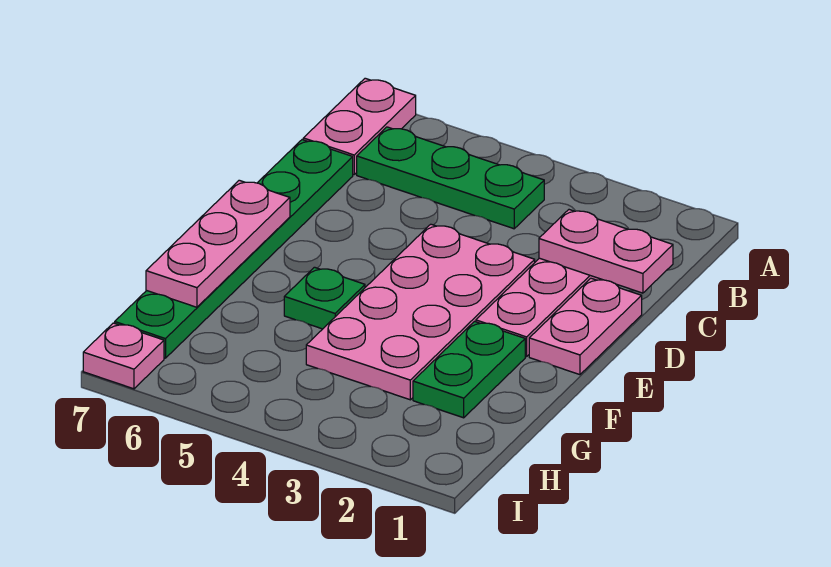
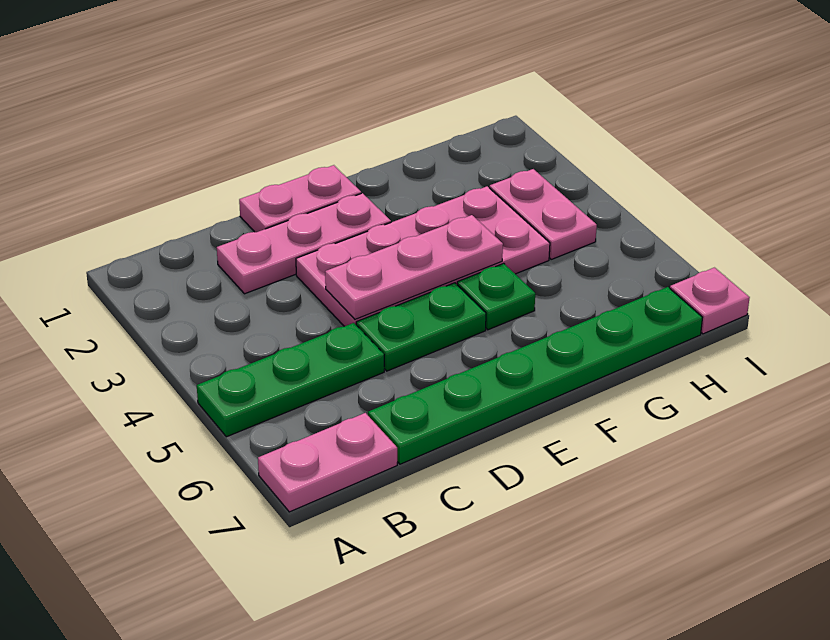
green plate B4:B6 level 1 -> green plate A5:C5 level 1
pink plate C1:C2 level 2 -> pink plate H3:H4 level 1
pink plate E7:G7 level 2 -> pink plate D4:F4 level 2
green plate F2:G2 level 1 -> green plate D5:E5 level 1

